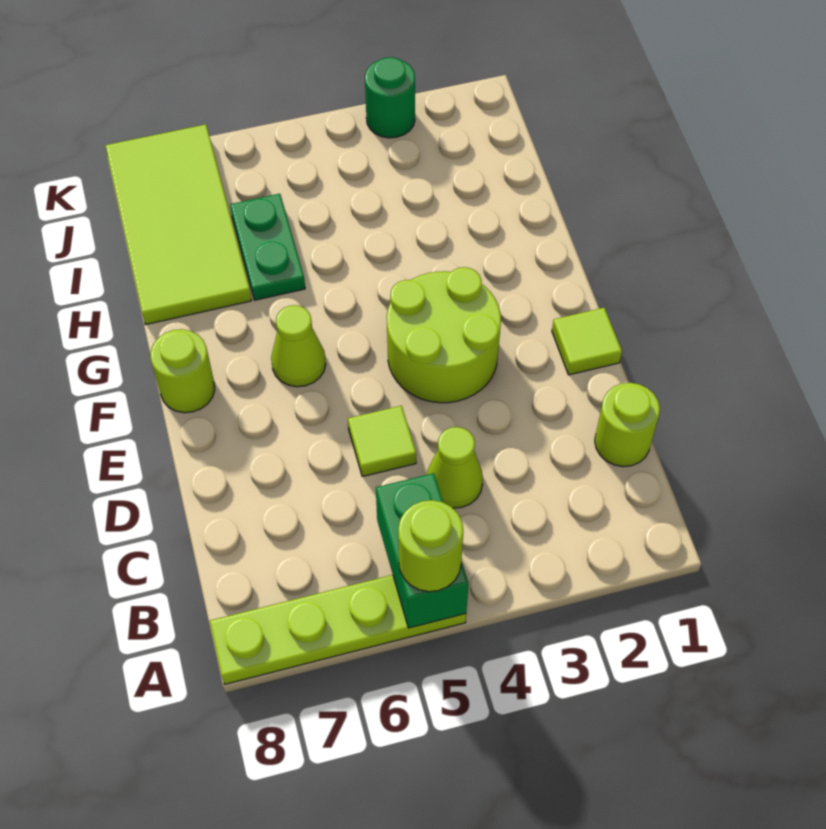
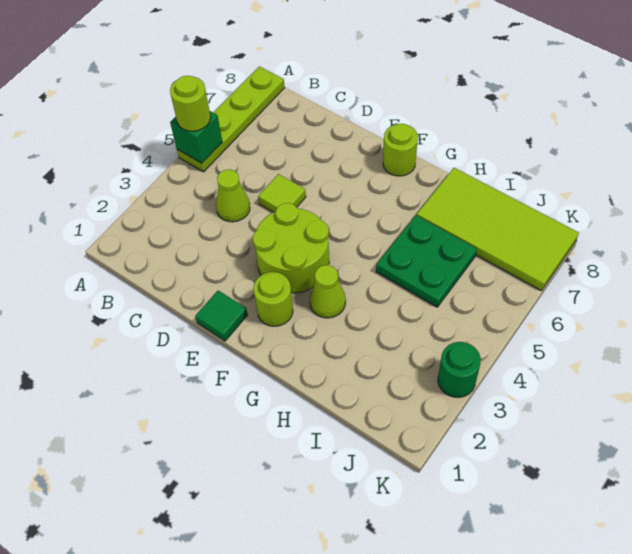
green brick A5:B5 level 2 -> green brick A5 level 2
lime round brick C1 level 1 -> lime round brick F2 level 1
lime tile E1 level 1 -> green tile E1 level 1
lime cone F6 level 1 -> lime cone G3 level 1
green plate H6:I6 level 1 -> green plate H5:I6 level 1

